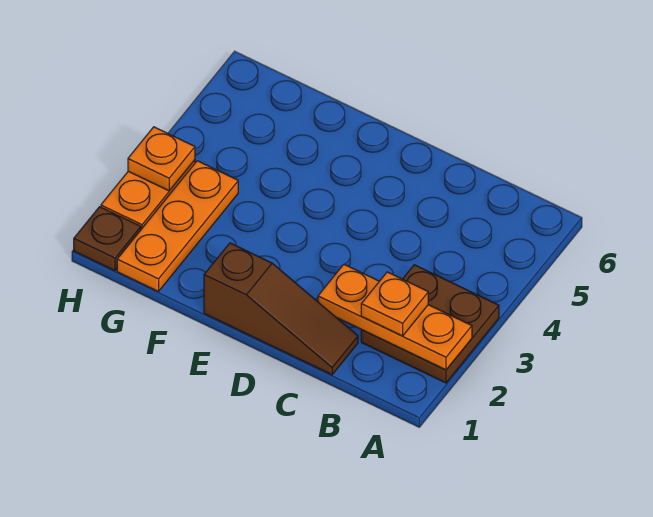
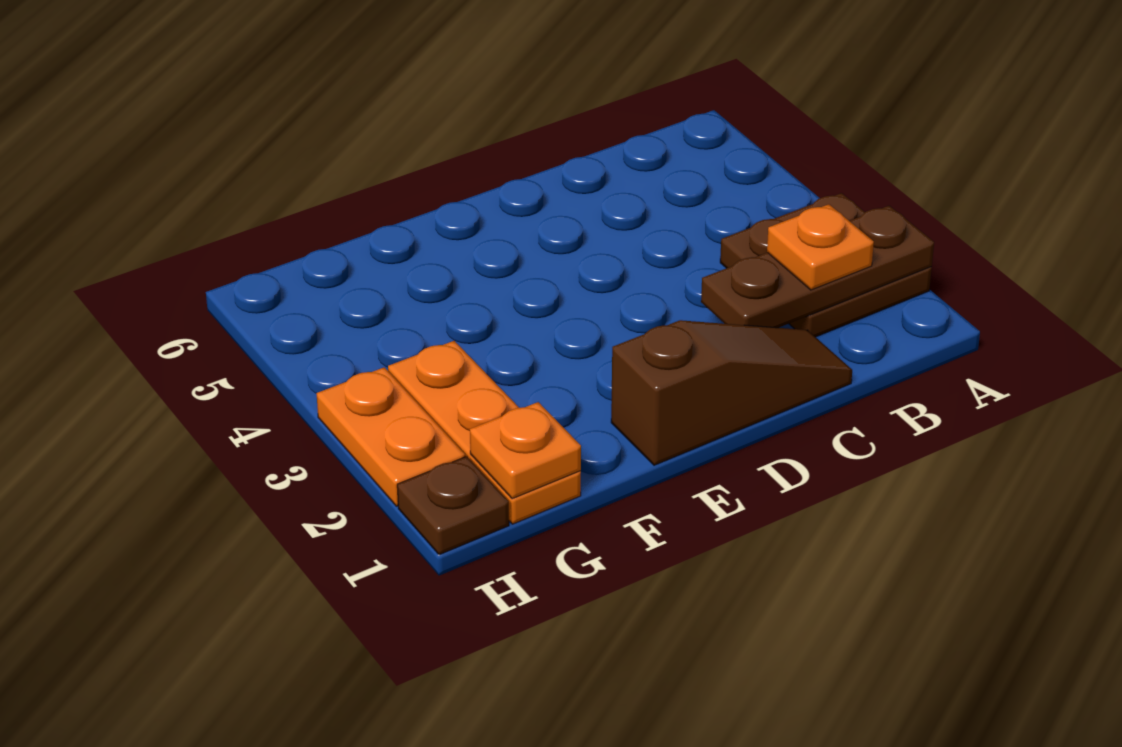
orange plate A2:C2 level 2 -> brown plate A2:C2 level 2
orange plate H3 level 2 -> orange plate G1 level 2

